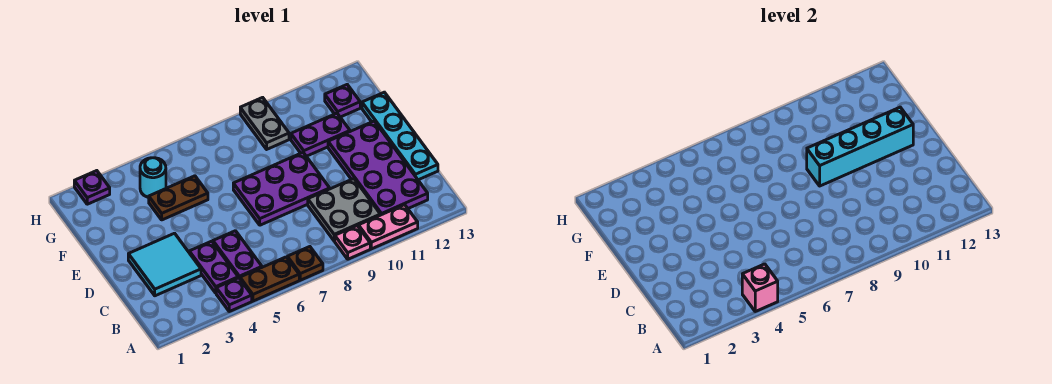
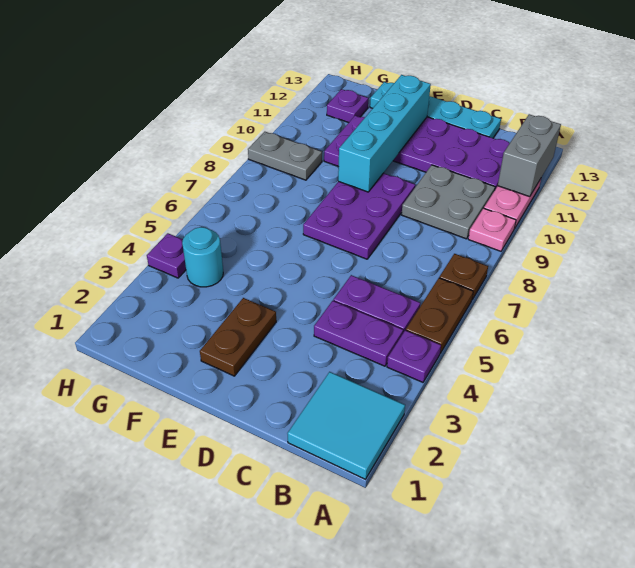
pink brick A4 level 2 -> none
none -> grey brick A11:A12 level 2
cyan tile C2:D3 level 1 -> cyan tile A1:B2 level 1
brown plate F4:F5 level 1 -> brown plate E2:E3 level 1
purple plate H2 level 1 -> purple plate H4 level 1

